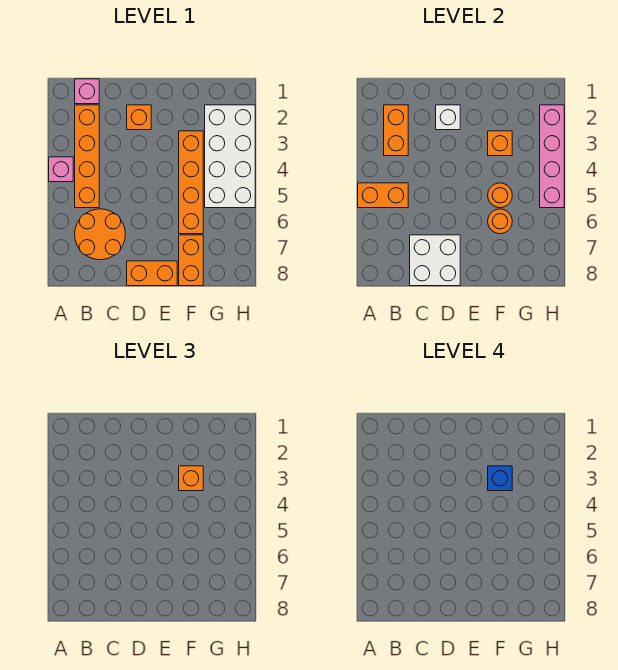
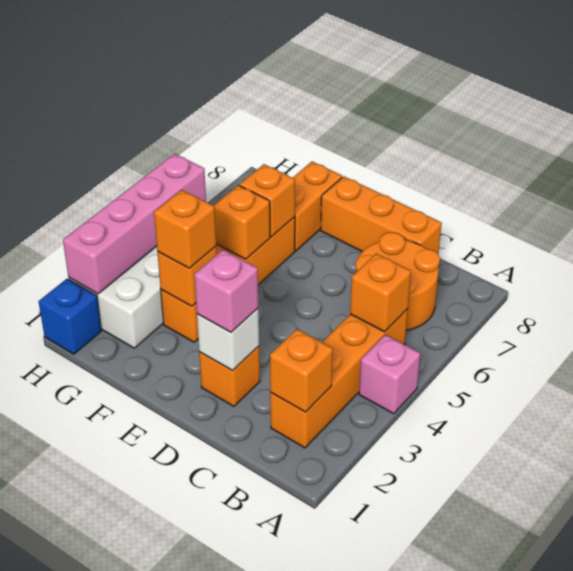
orange brick A5:B5 level 2 -> orange brick B5 level 2
pink brick B1 level 1 -> pink brick D2 level 3
orange brick B2:B3 level 2 -> orange brick B2 level 2
white brick C7:D8 level 2 -> none
orange brick D8:E8 level 1 -> orange brick C8:E8 level 1
blue brick F3 level 4 -> blue brick H1 level 1
orange round brick F5 level 2 -> orange brick F5 level 2
orange round brick F6 level 2 -> orange brick F6 level 2

